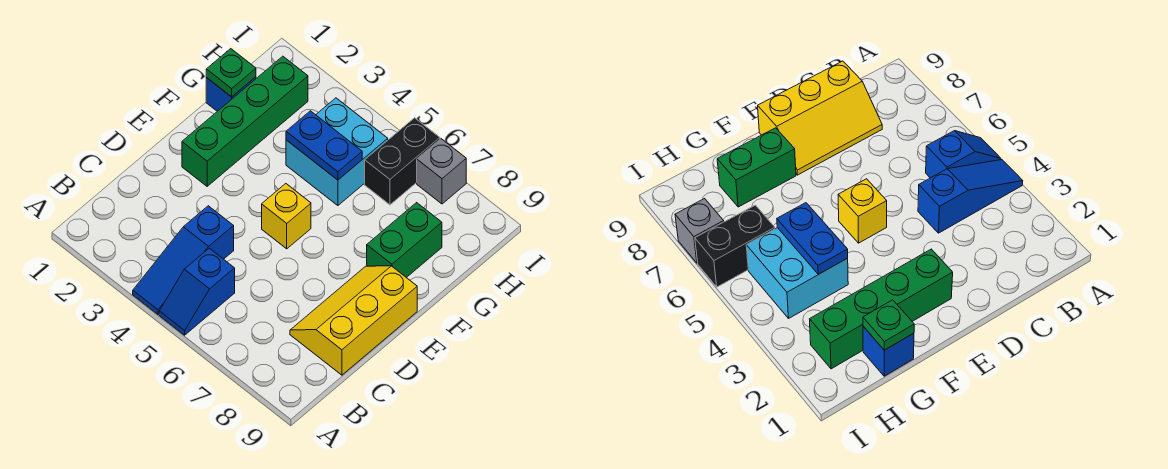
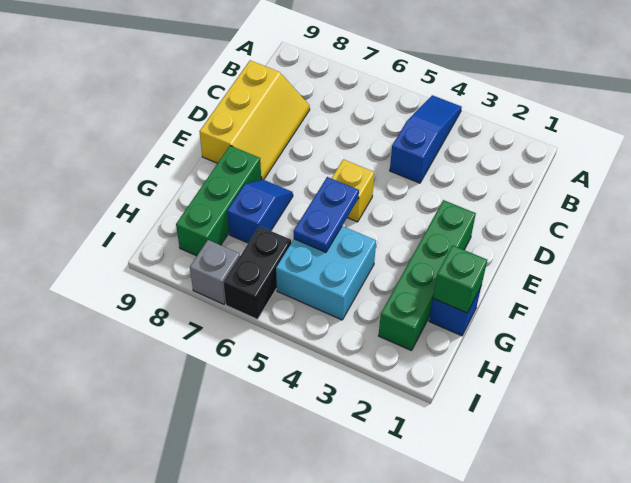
blue slope A5:B5 level 1 top B -> blue slope F7:G7 level 1 top G
green brick F8:G8 level 1 -> green brick F8:H8 level 1
green plate G1 level 2 -> green brick G1 level 2
blue plate G4:G5 level 2 -> blue plate F5:G5 level 2

